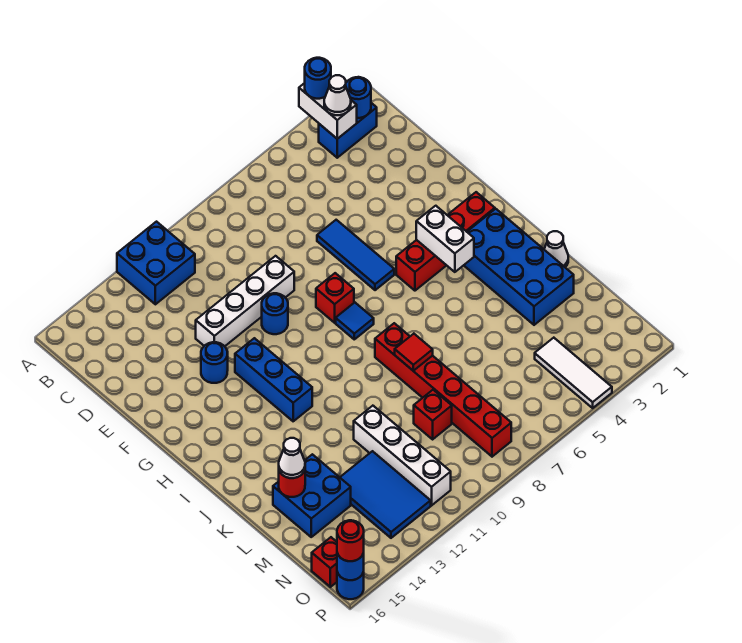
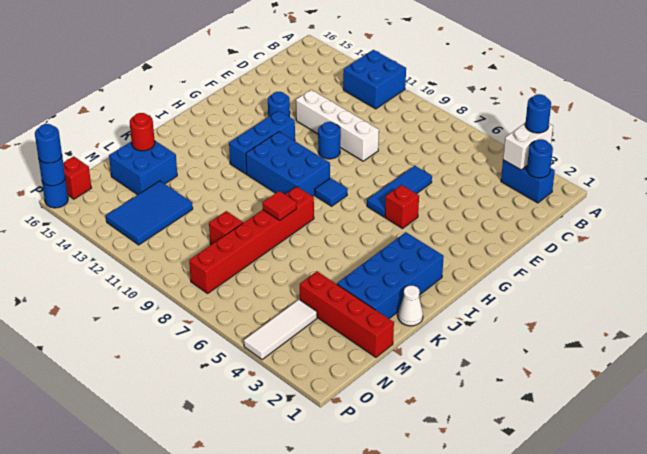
white cone B3 level 3 -> none
red brick G8 level 1 -> red brick G5 level 1
red brick H2:H5 level 1 -> red brick M1:M4 level 1
white brick H4:I4 level 2 -> none
none -> blue brick H9:I11 level 1
white brick L11:O11 level 1 -> none
white cone L15 level 3 -> none
red round brick P16 level 3 -> blue round brick P16 level 3

